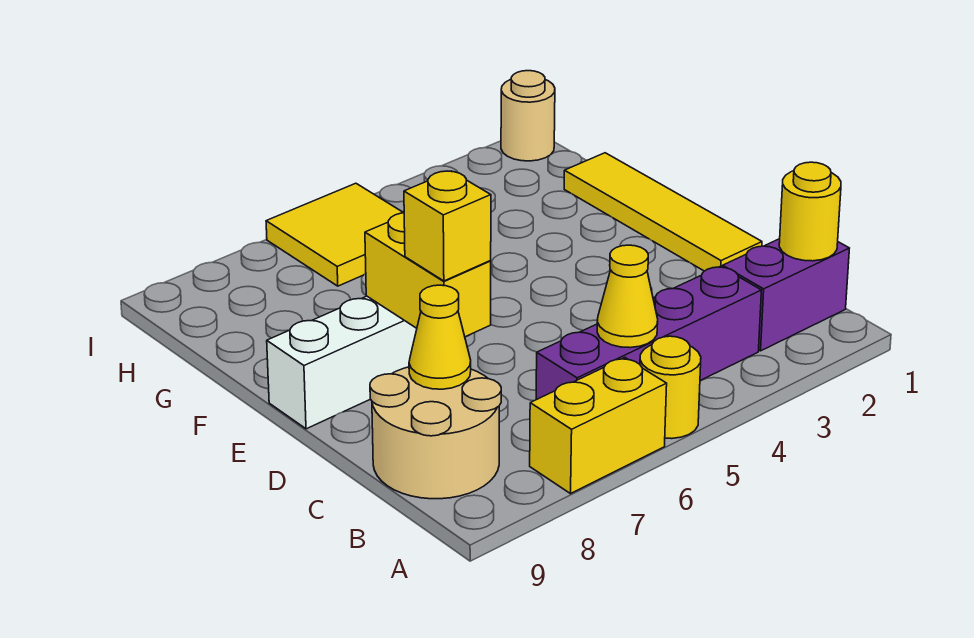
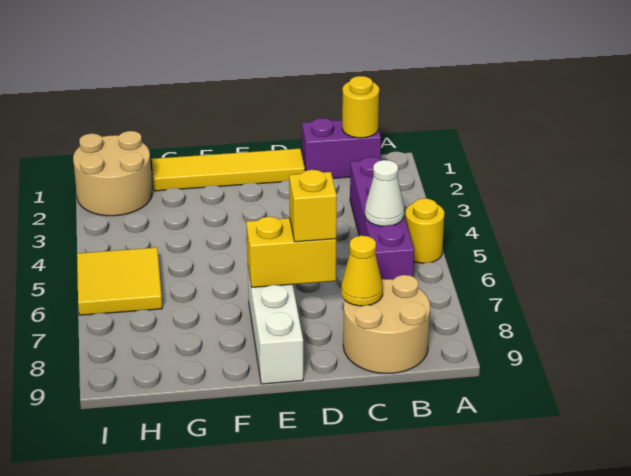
yellow brick A6:A7 level 1 -> none
purple brick B1:B2 level 1 -> purple brick B1:C1 level 1
yellow cone B5 level 2 -> white cone B5 level 2
tan round brick I1 level 1 -> tan round brick H1:I2 level 1

